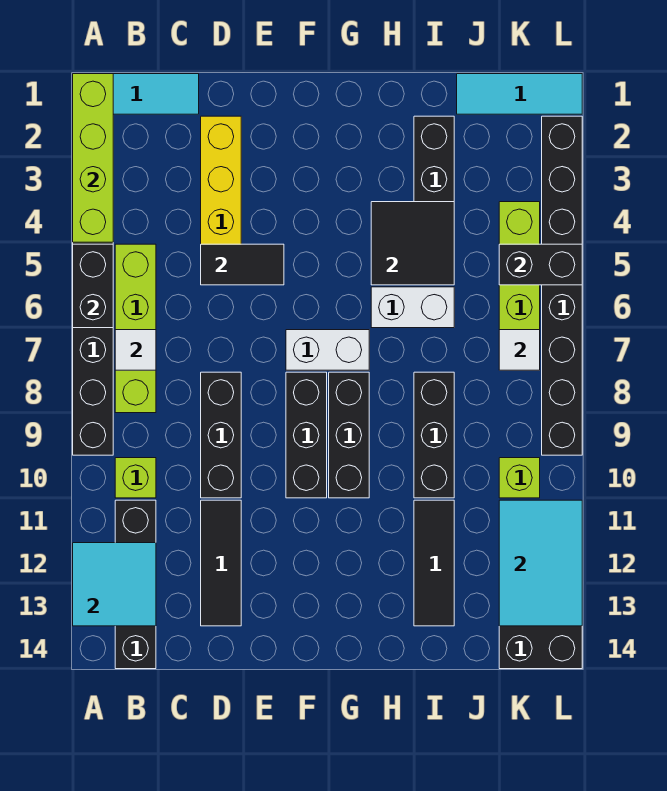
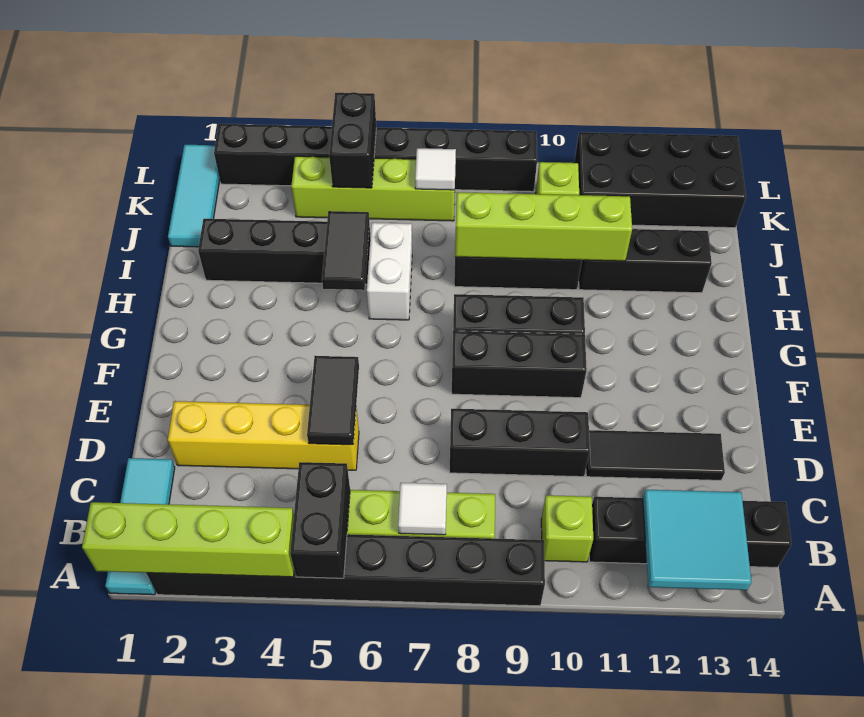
black brick A5:A6 level 2 -> black brick A5:B5 level 2
white brick F7:G7 level 1 -> none
black tile H4:I5 level 2 -> black tile H5:I5 level 2
none -> lime brick I8:I11 level 2
black tile I11:I13 level 1 -> black brick I11:I13 level 1
cyan tile K11:L13 level 2 -> none

